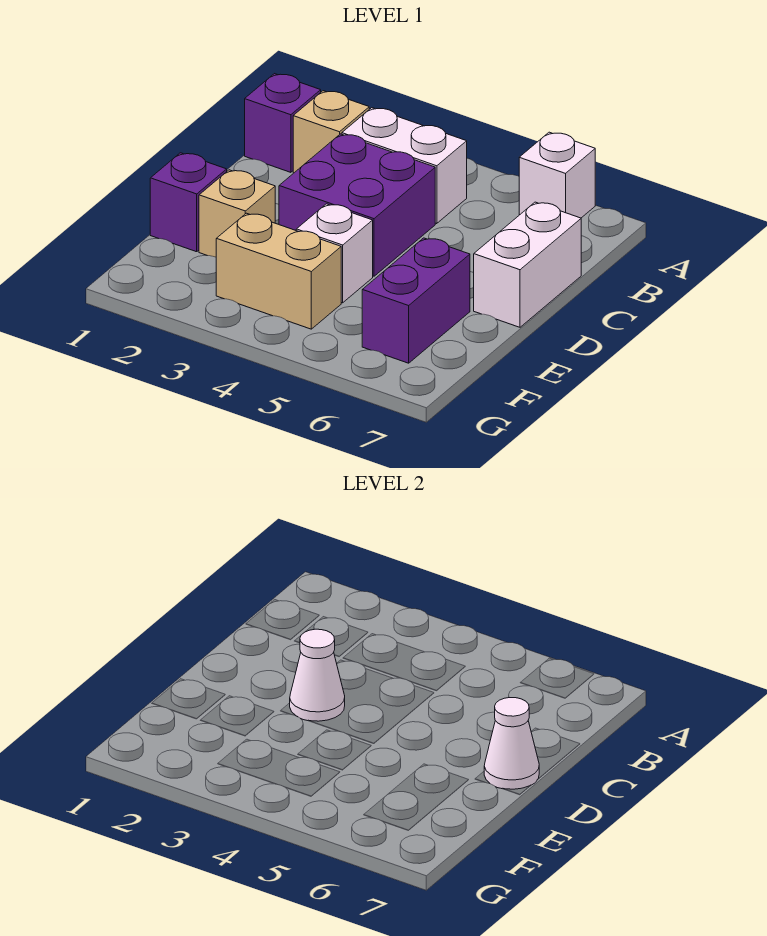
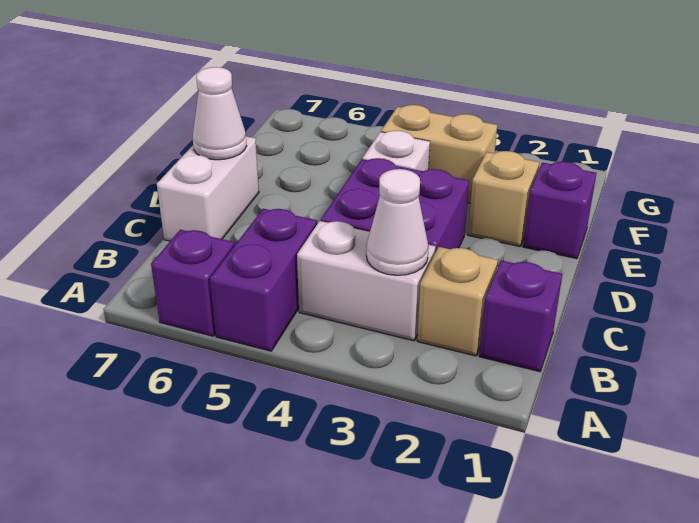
white brick A6 level 1 -> purple brick A6 level 1
white cone D3 level 2 -> white cone B3 level 2
purple brick E6:F6 level 1 -> purple brick A5:B5 level 1

